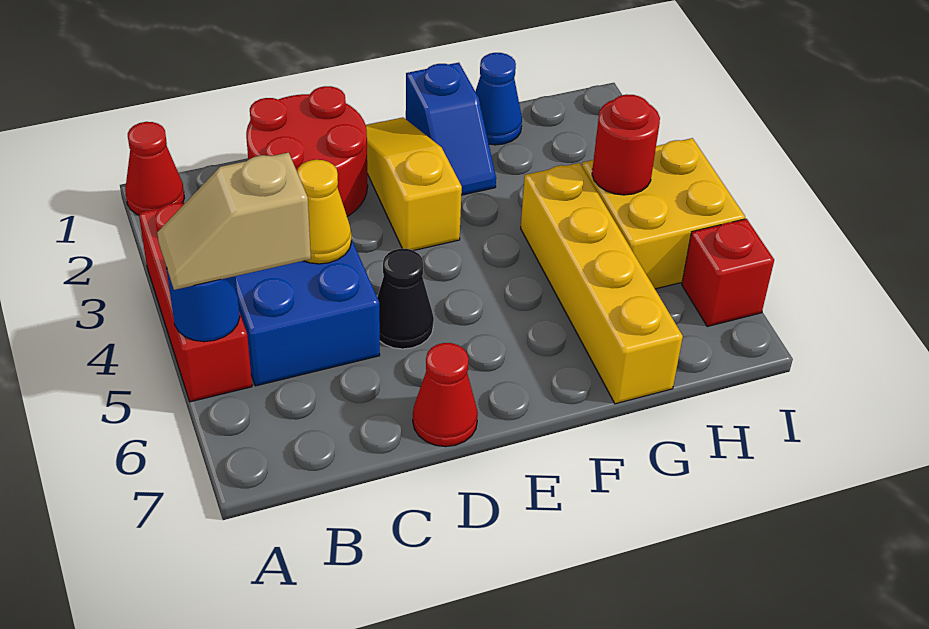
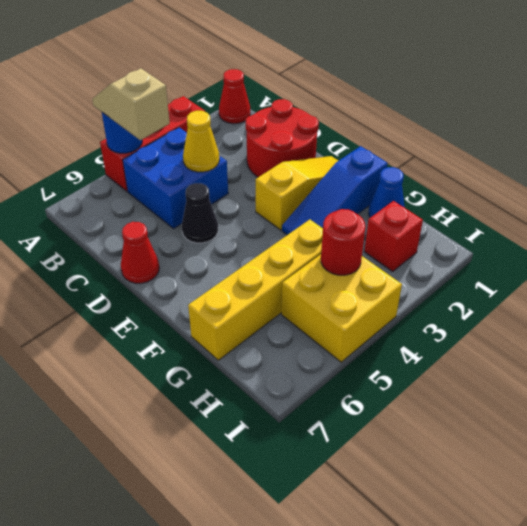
blue slope F1:F2 level 1 top 1 -> blue slope F1:F3 level 1 top 1
red brick I6 level 1 -> red brick H2 level 1

